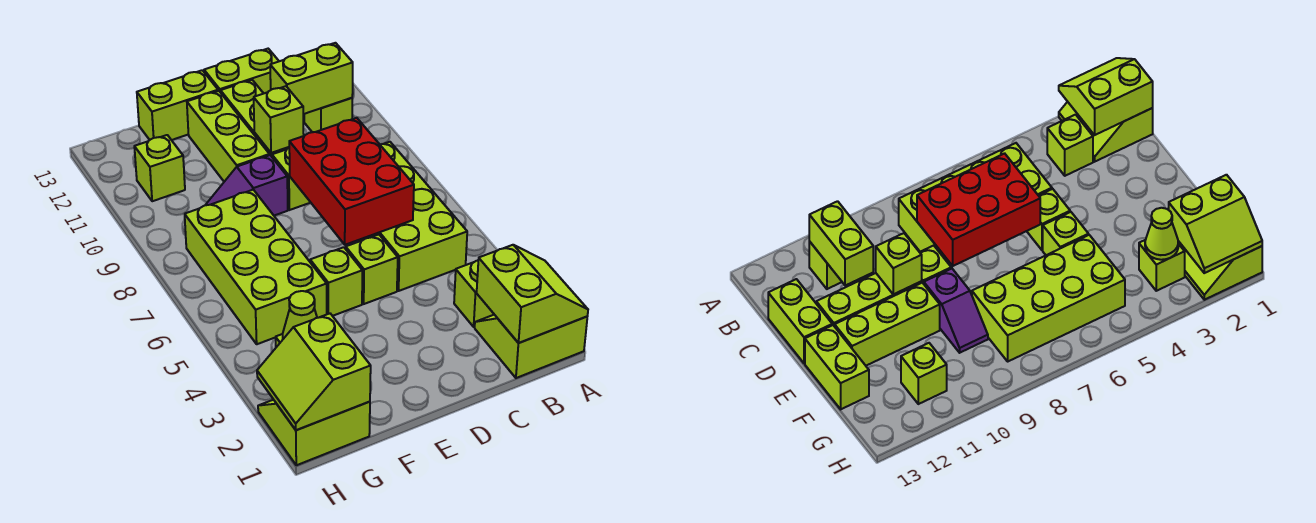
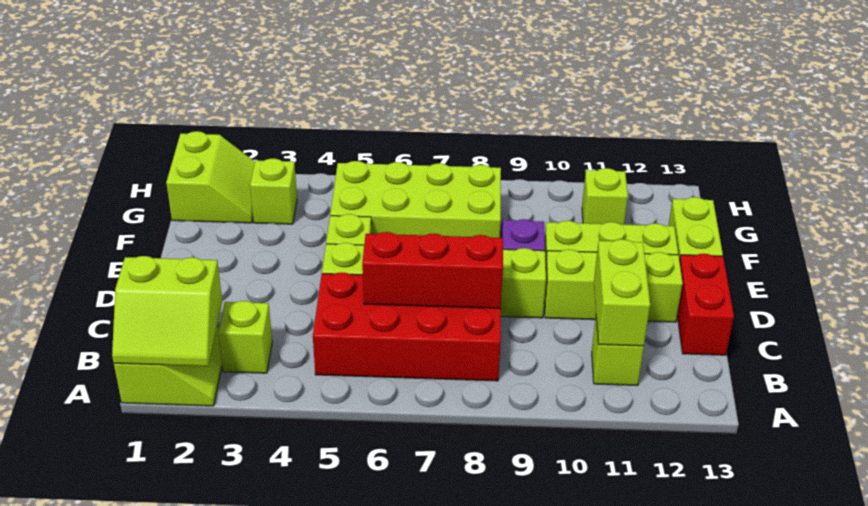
lime brick B5:C8 level 1 -> red brick B5:C8 level 1
red brick C6:D8 level 2 -> red brick C6:C8 level 2
lime brick C13:D13 level 1 -> red brick C13:D13 level 1
lime brick D10 level 2 -> none
lime slope G1:H2 level 2 top G -> none
lime cone G3 level 2 -> none

